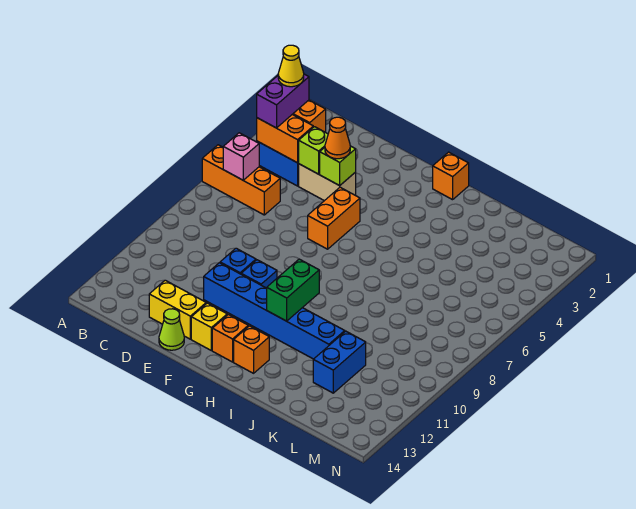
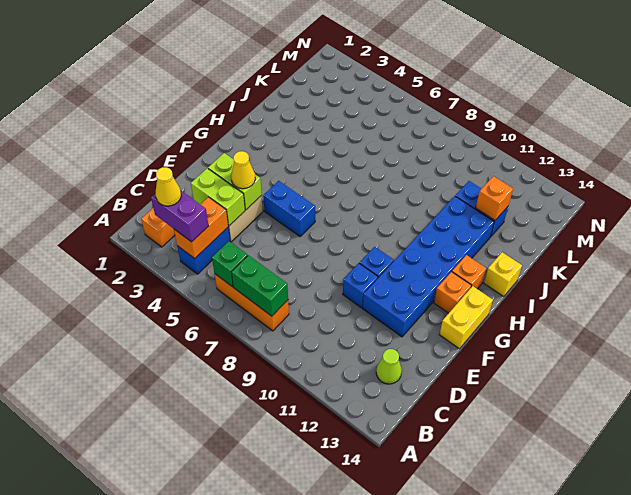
orange brick A6:C6 level 1 -> orange brick B6:B8 level 1
pink brick B6 level 2 -> green brick B6 level 2
lime brick D4 level 2 -> lime brick D3:D4 level 2
yellow brick D13:E13 level 1 -> yellow brick F14:G14 level 1
lime brick E4 level 2 -> lime brick E3:E4 level 2
orange cone E4 level 3 -> yellow cone E4 level 3
blue brick E11:J11 level 1 -> blue brick E11:J12 level 1
lime cone E14 level 1 -> lime cone C13 level 1
orange brick F5:F6 level 1 -> blue brick F5:F6 level 1
yellow brick F13 level 1 -> yellow brick I14 level 1
orange brick H1 level 1 -> orange brick K12 level 2
green brick H10:H11 level 2 -> green brick B7:B8 level 2

